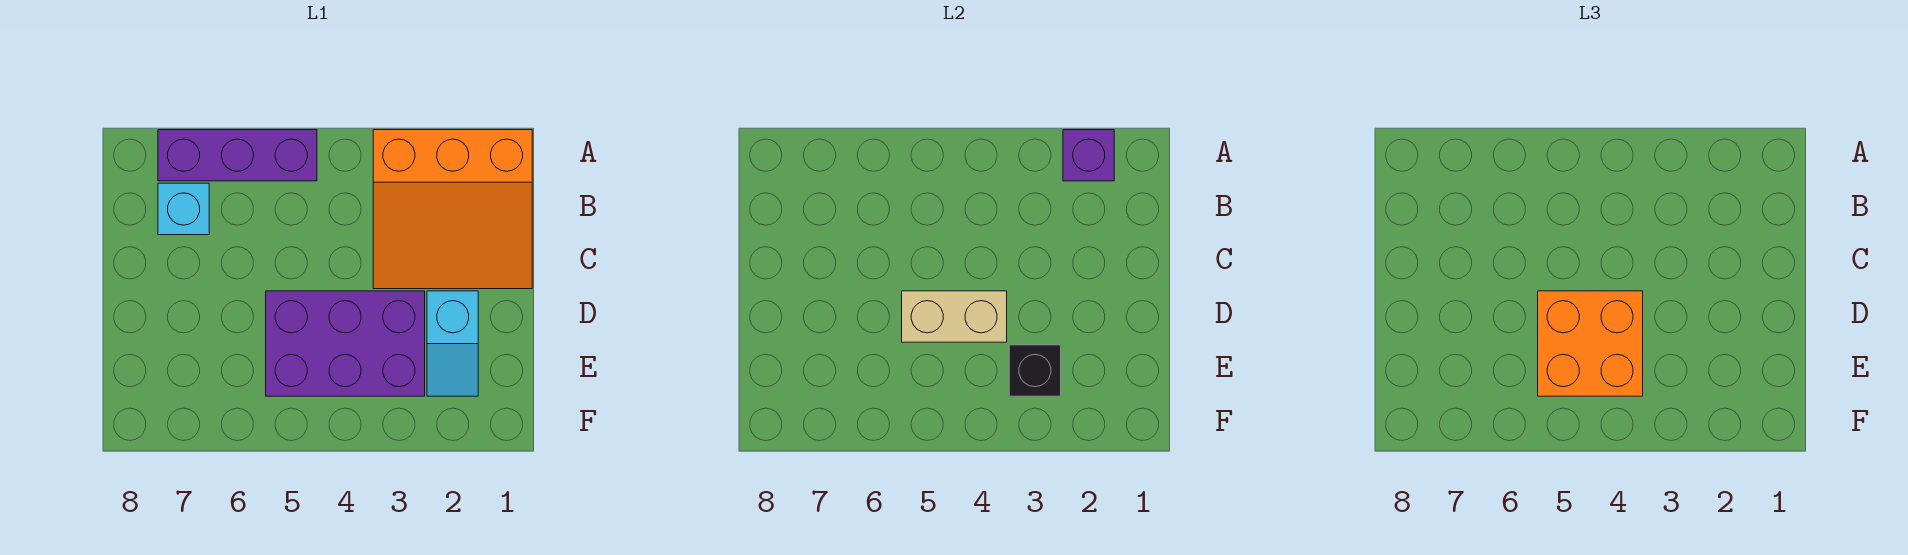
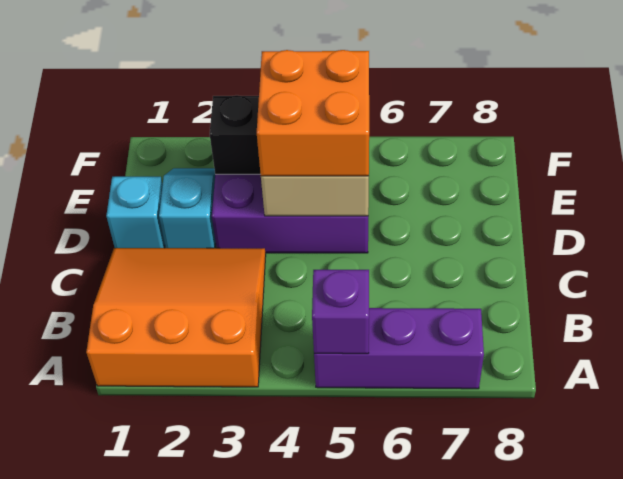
purple brick A2 level 2 -> purple brick A5 level 2
cyan brick B7 level 1 -> cyan brick D1 level 1

